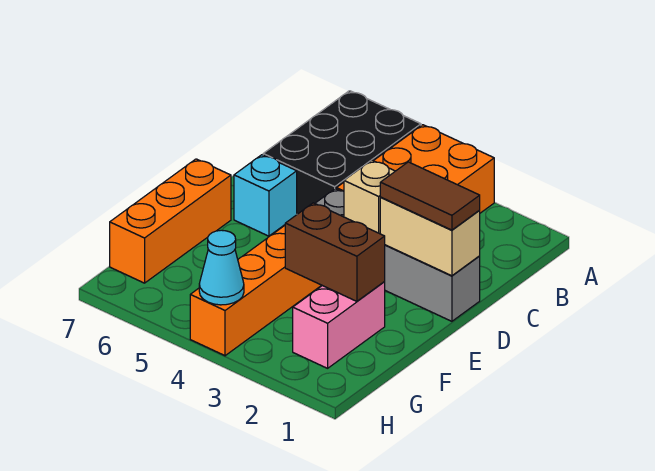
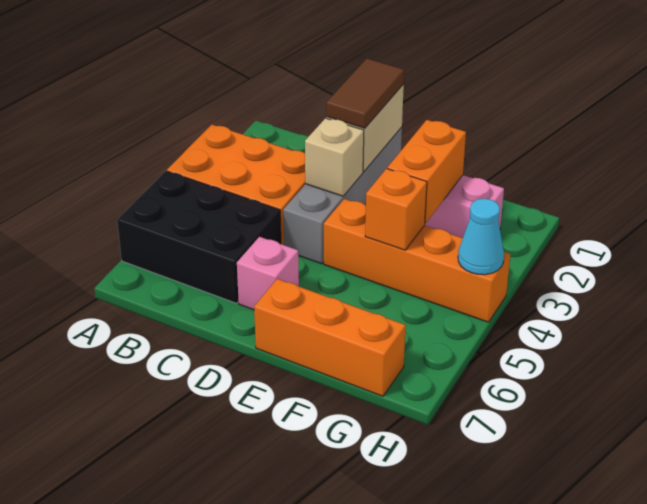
cyan brick D6 level 1 -> pink brick D6 level 1
brown brick F2:F3 level 2 -> orange brick F2:F3 level 2
none -> orange brick F4 level 2

